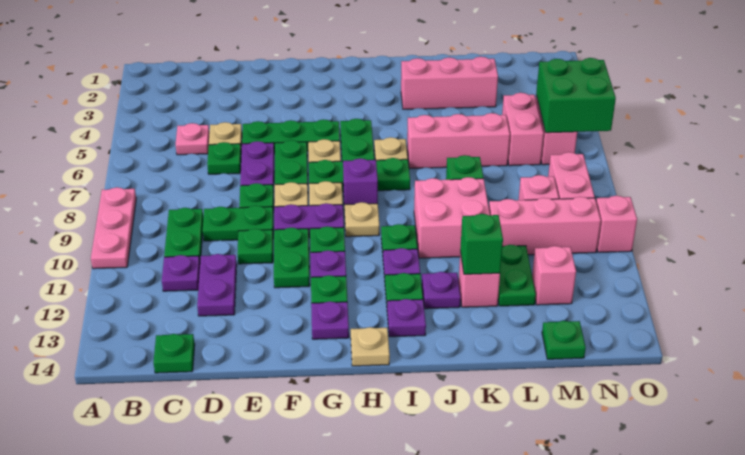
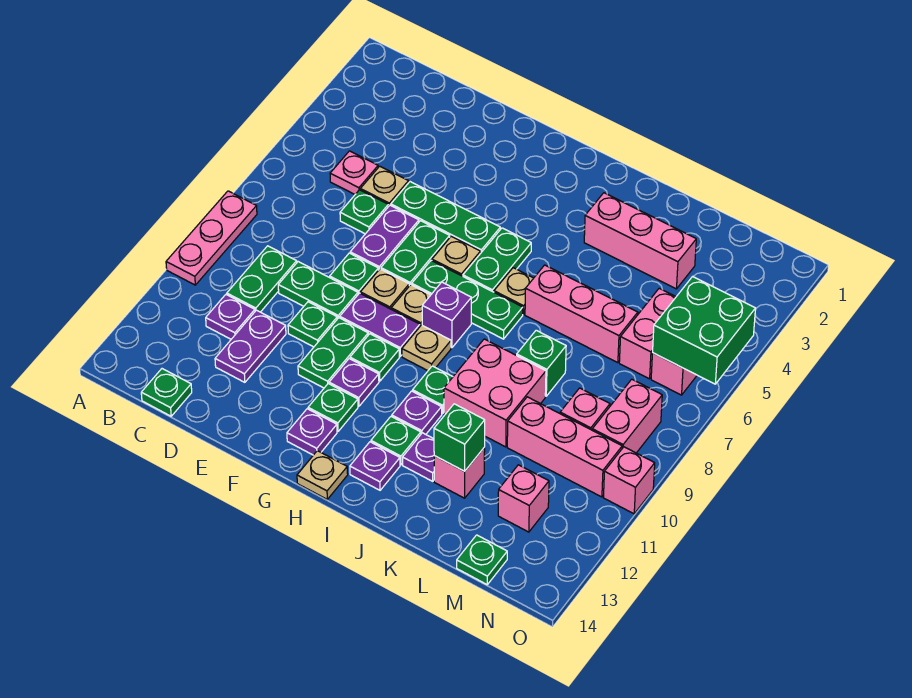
green plate L11:L12 level 1 -> none

